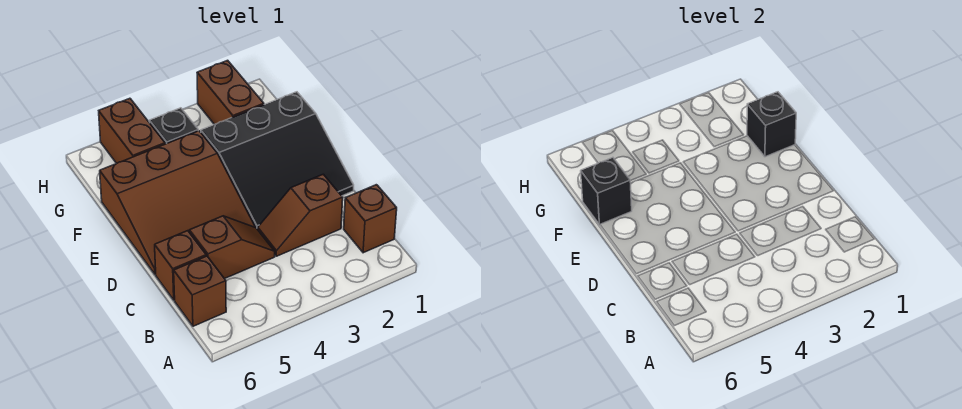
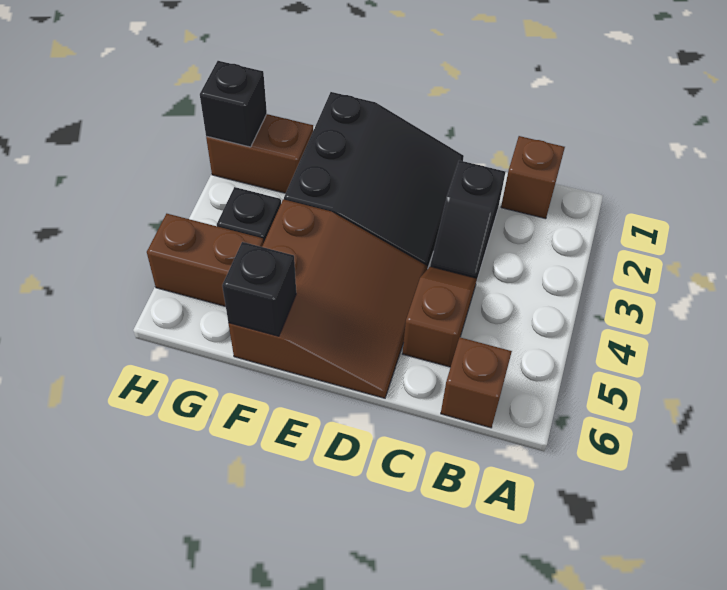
brown slope C2:C3 level 1 top 2 -> black slope C2:C3 level 1 top 2
brown brick C6 level 1 -> none
black brick F1 level 2 -> black brick H2 level 2

